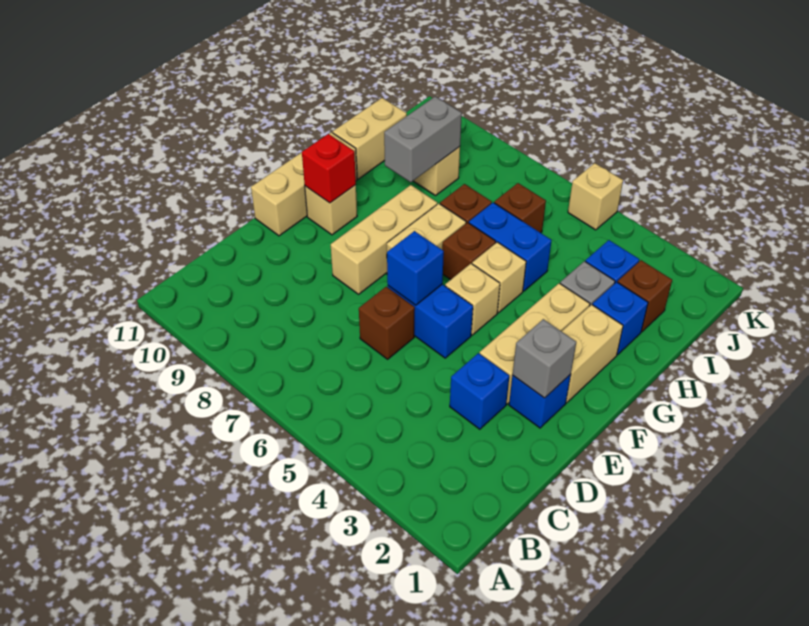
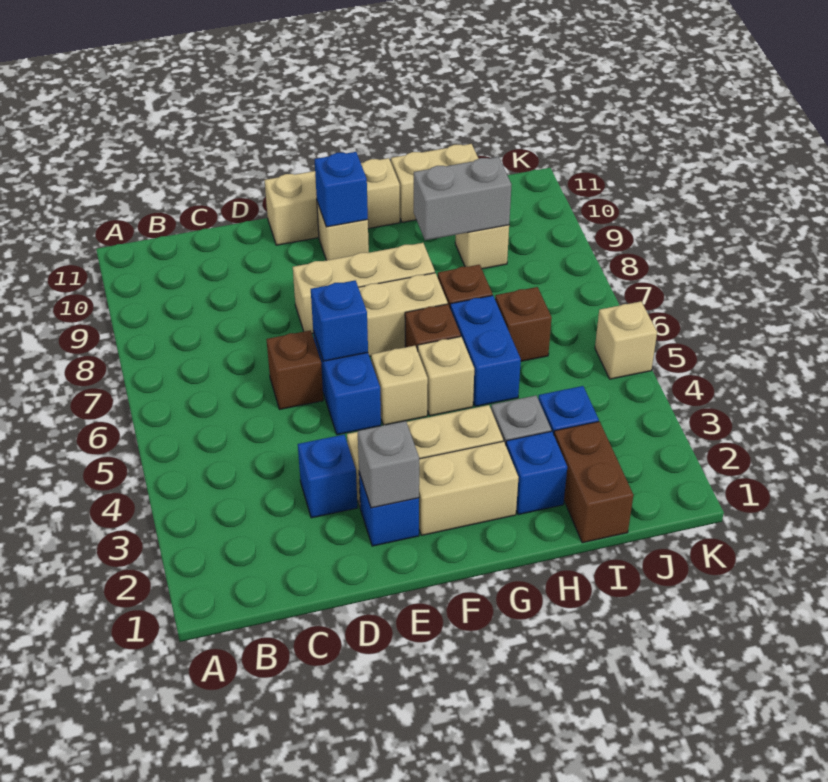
red brick F10 level 2 -> blue brick F10 level 2
brown brick I2 level 1 -> brown brick I1:I2 level 1

